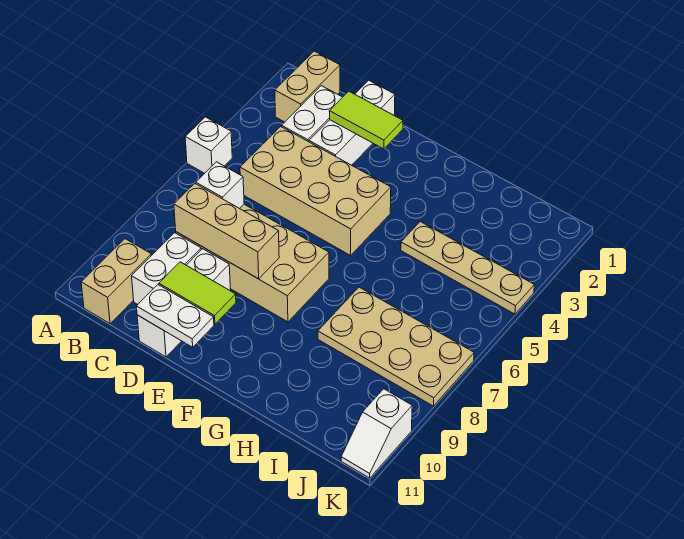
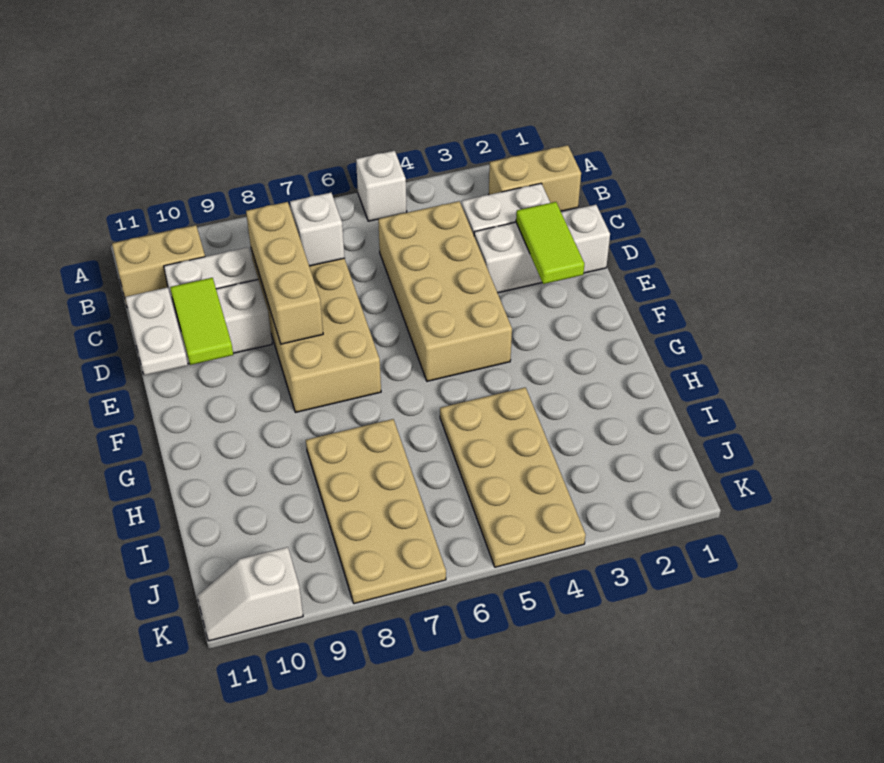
tan plate H4:K4 level 1 -> tan plate H4:K5 level 1

